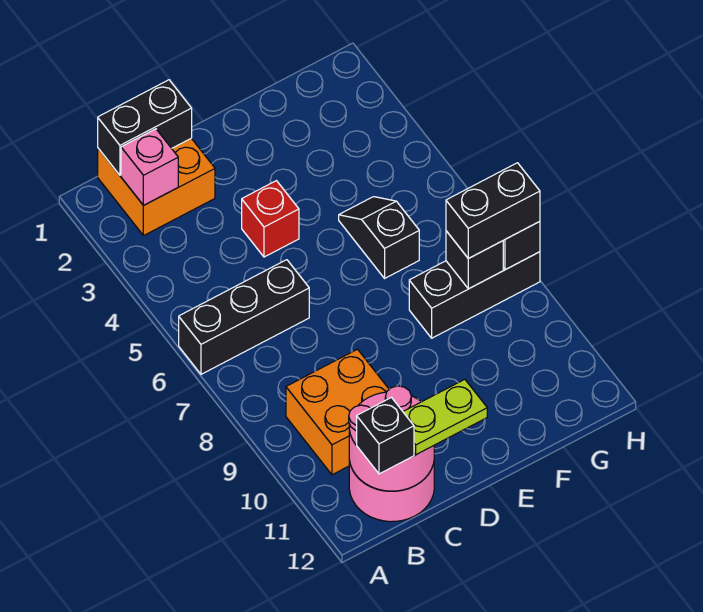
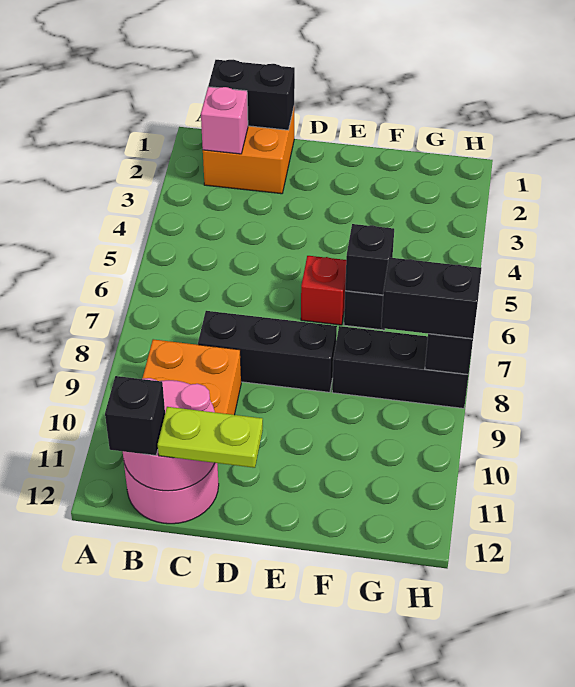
black brick A6:C6 level 1 -> black brick C8:E8 level 1
red brick D4 level 1 -> red brick E6 level 1
black brick G8 level 2 -> black brick F6 level 2

